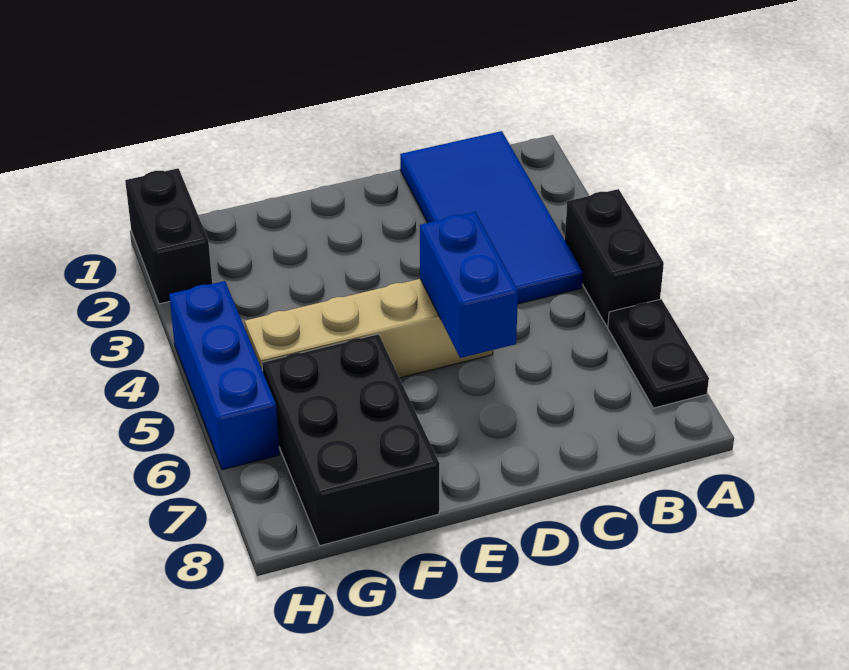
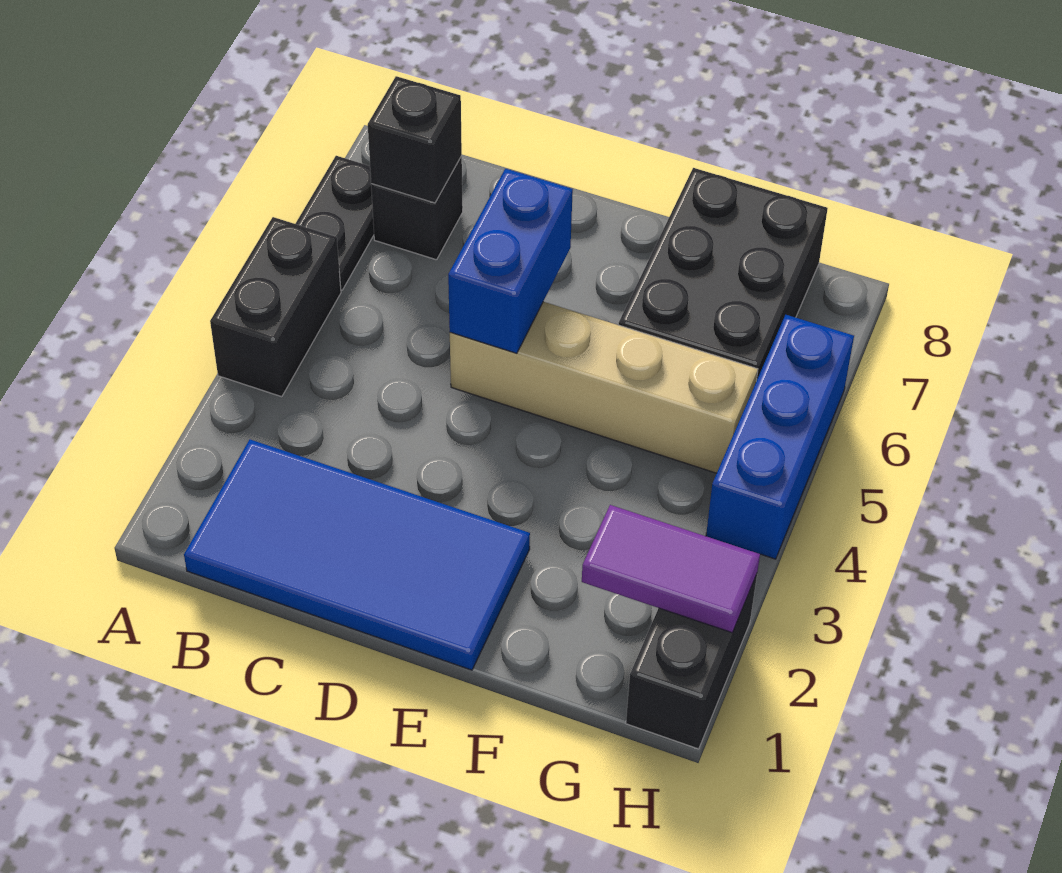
blue tile B1:C4 level 1 -> blue tile B1:E2 level 1
none -> black brick B7 level 1
none -> black brick B7 level 2
none -> purple tile G2:H2 level 2

